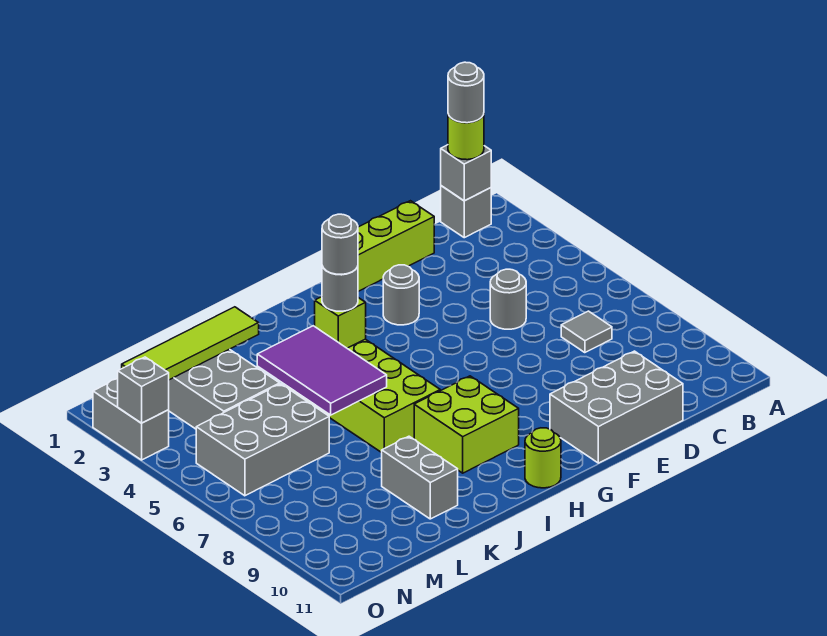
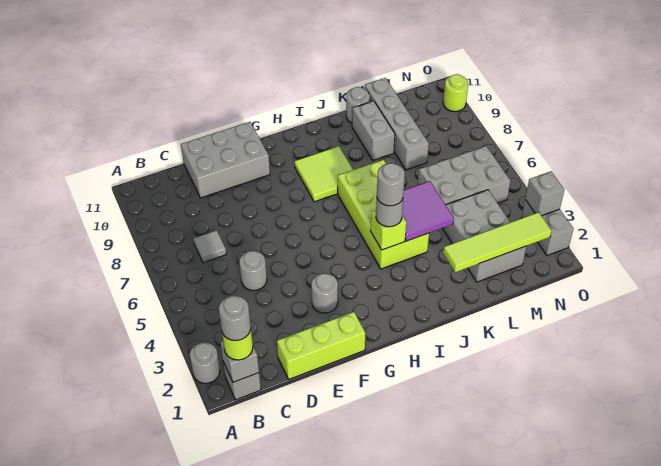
none -> grey round brick A2 level 1
lime brick H8:I9 level 1 -> lime tile H8:I9 level 1
lime round brick H11 level 1 -> lime round brick O10 level 1
purple tile J4:K6 level 2 -> purple tile J4:K5 level 2
none -> grey round brick K11 level 1
none -> grey brick L8:L11 level 1

